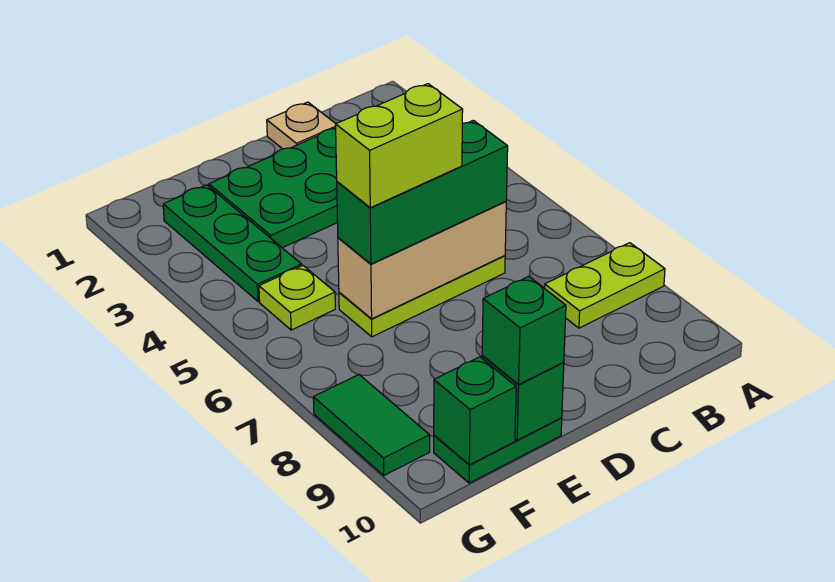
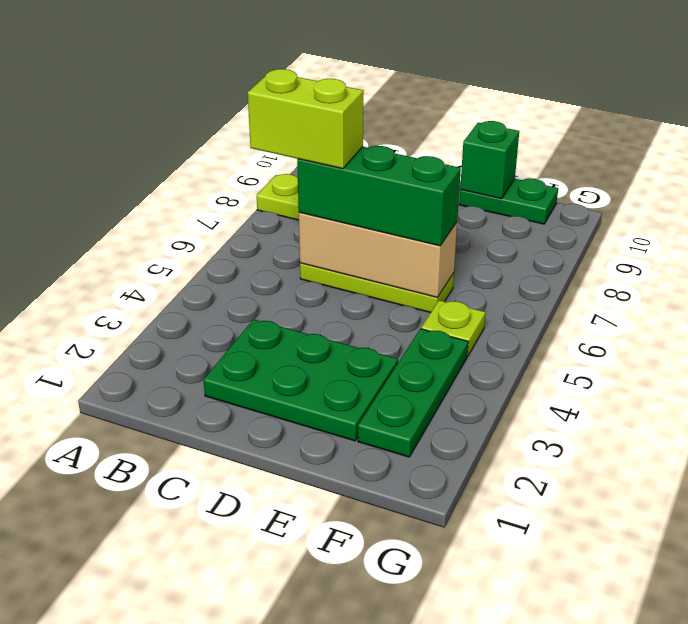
tan plate C1 level 1 -> none
lime brick D6:E6 level 4 -> lime brick B6:C6 level 4
green brick E10 level 3 -> none
green brick F10 level 2 -> none
green tile G8:G9 level 1 -> none

